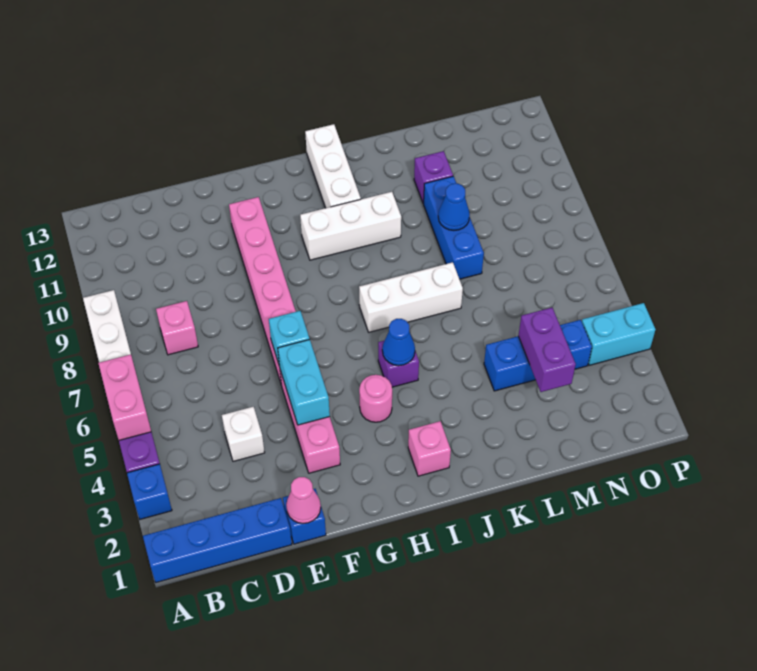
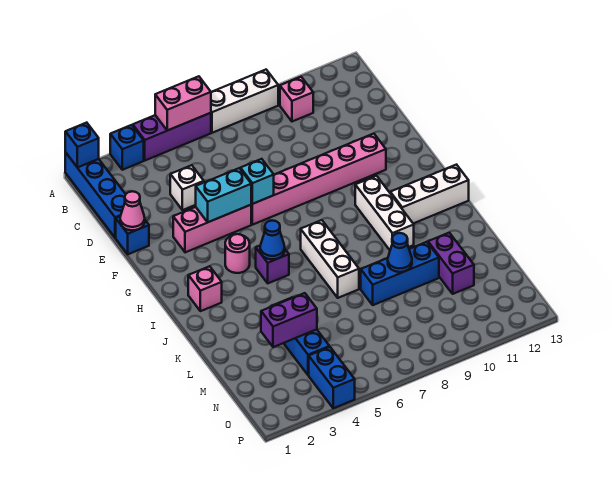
none -> blue brick A1 level 2
pink brick C8 level 1 -> pink brick B10 level 1
purple brick L11 level 1 -> purple brick L11:M11 level 1
cyan brick O4:P4 level 1 -> blue brick O4:P4 level 1

